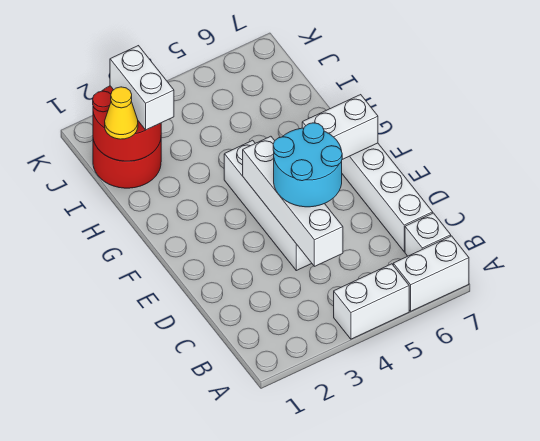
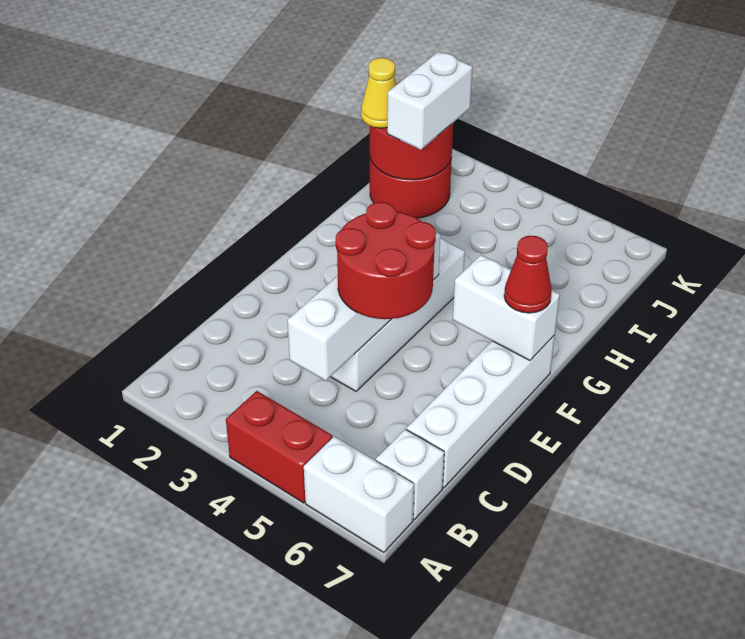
white brick A4:A5 level 1 -> red brick A4:A5 level 1
cyan round brick D4:E5 level 3 -> red round brick D4:E5 level 3
none -> red cone F7 level 3

